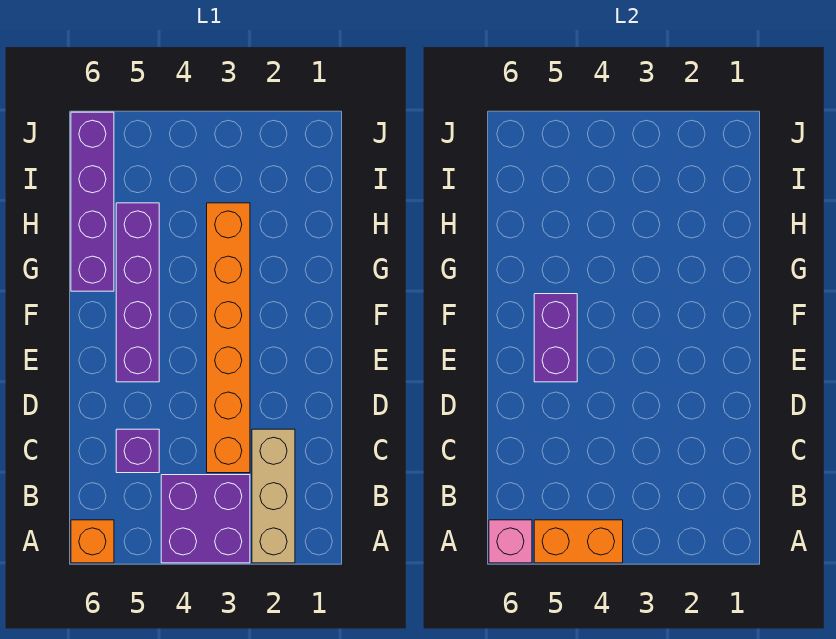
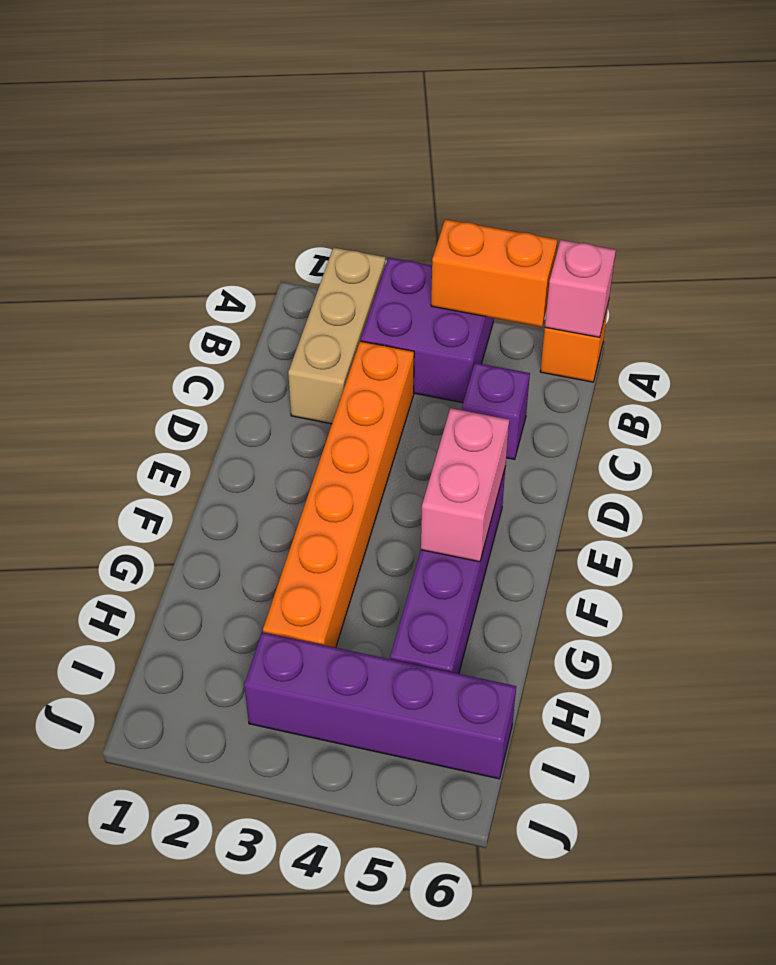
purple brick E5:F5 level 2 -> pink brick E5:F5 level 2
purple brick G6:J6 level 1 -> purple brick I3:I6 level 1

